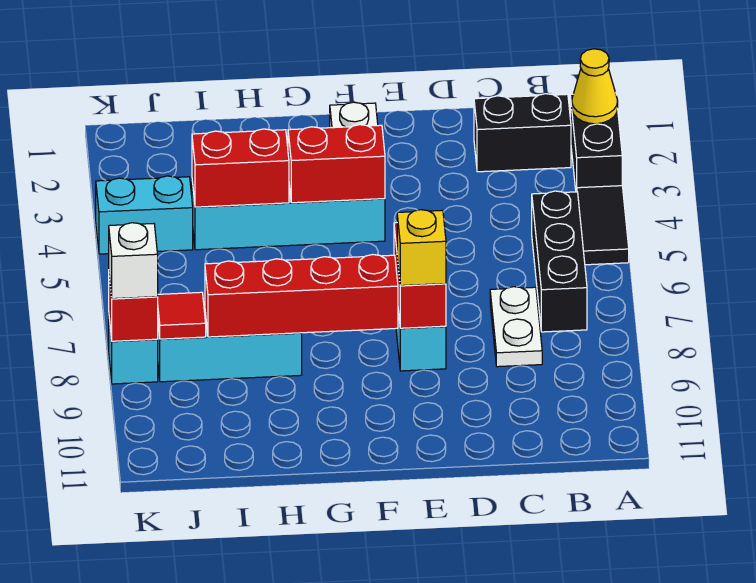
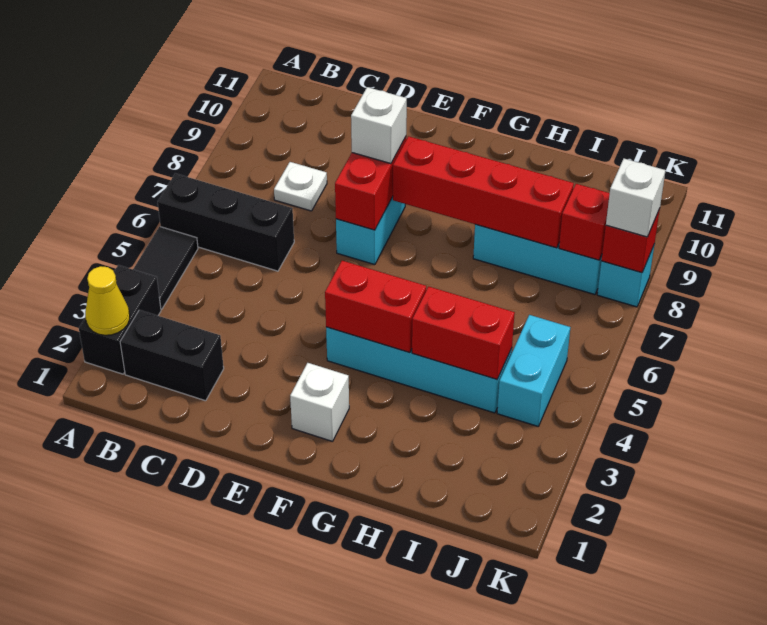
black brick B5:B7 level 1 -> black brick A6:C6 level 1
white plate C7:C8 level 1 -> white plate C8 level 1
yellow brick E8 level 3 -> white brick E8 level 3
cyan brick J4:K4 level 1 -> cyan brick J4:J5 level 1
red tile J8 level 2 -> red brick J8 level 2

